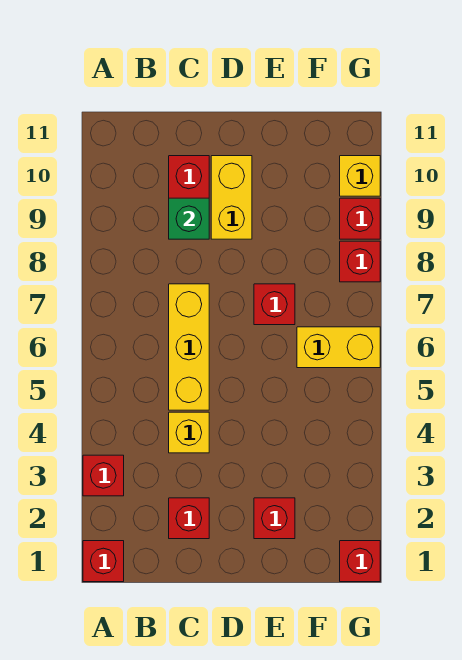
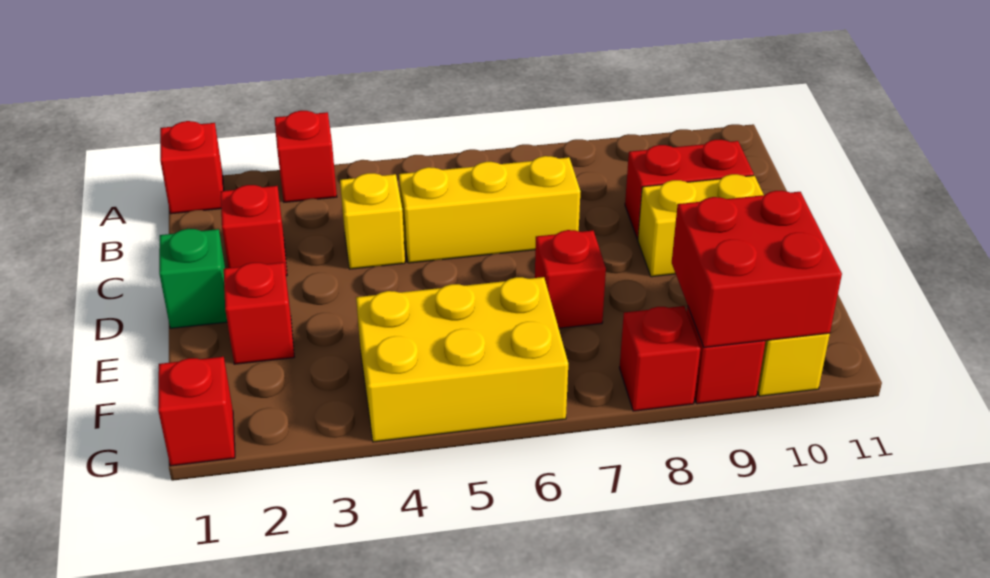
green brick C9 level 2 -> green brick D1 level 1
yellow brick F6:G6 level 1 -> yellow brick F4:G6 level 1
none -> red brick F9:G10 level 2

